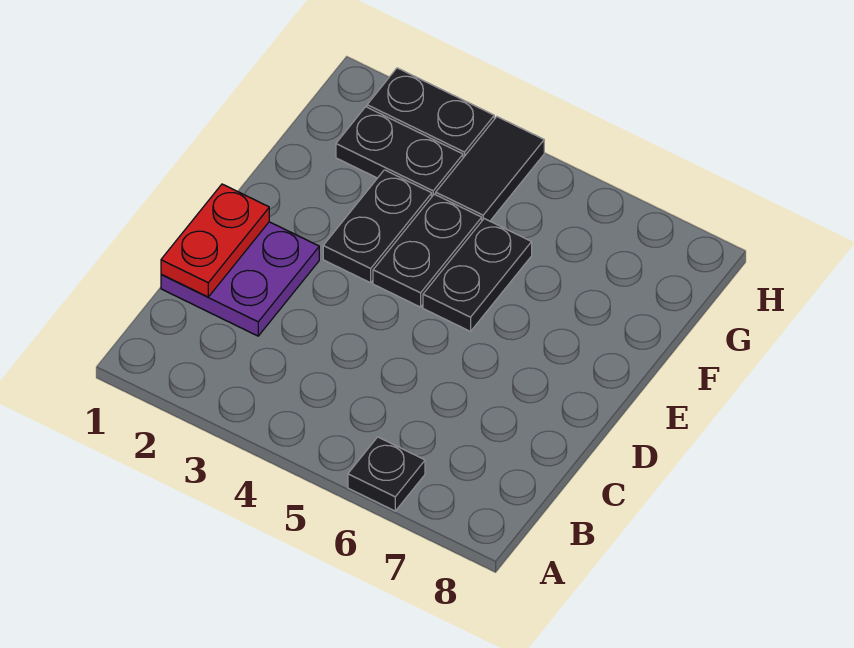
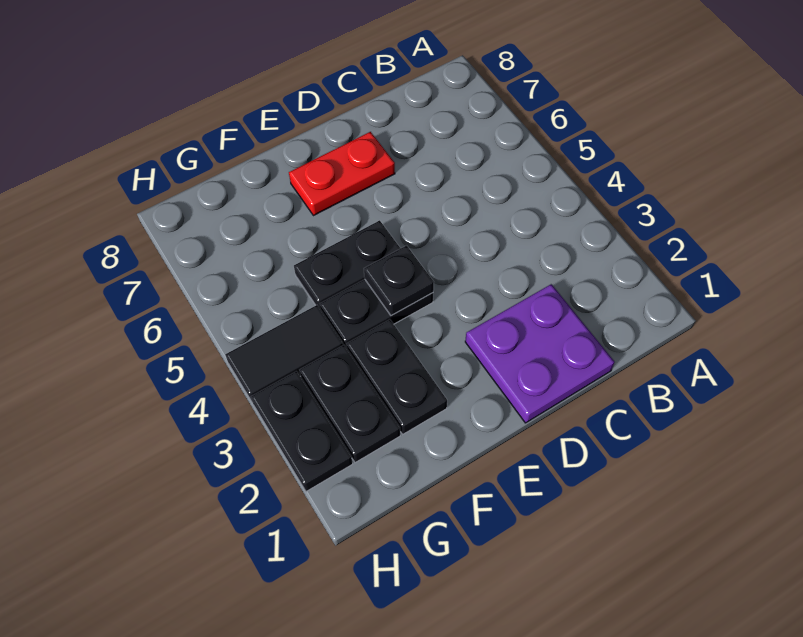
black plate A6 level 1 -> black plate E4 level 2
red plate C1:D1 level 2 -> red plate D7:E7 level 1
black plate E3:F3 level 1 -> black plate F2:F3 level 1

